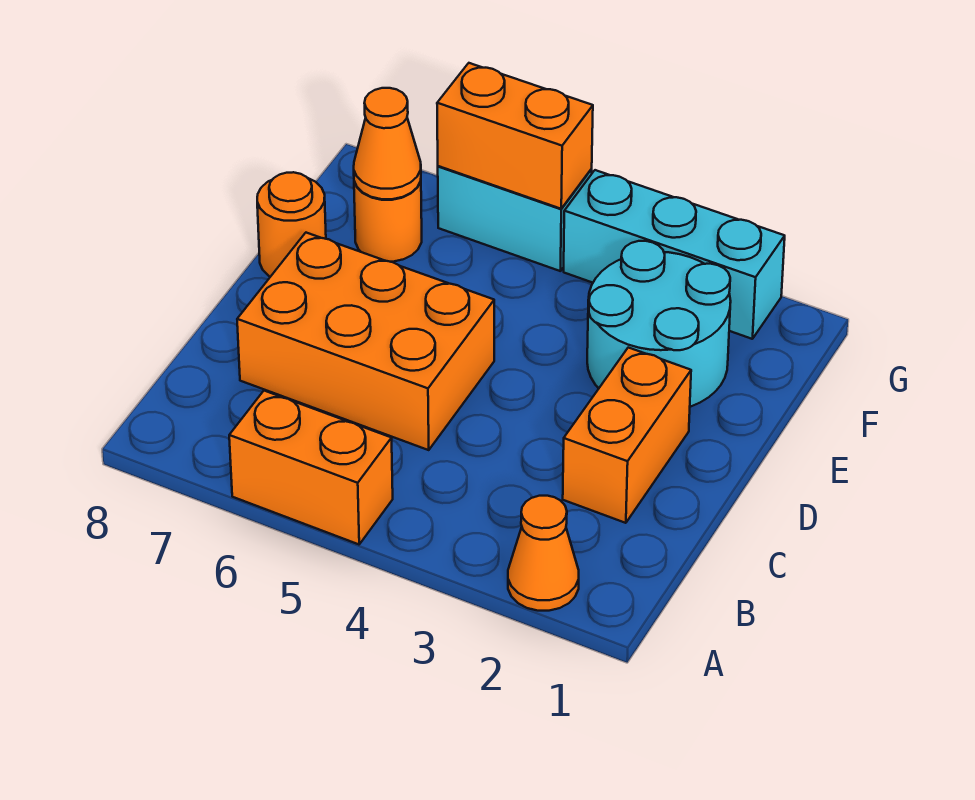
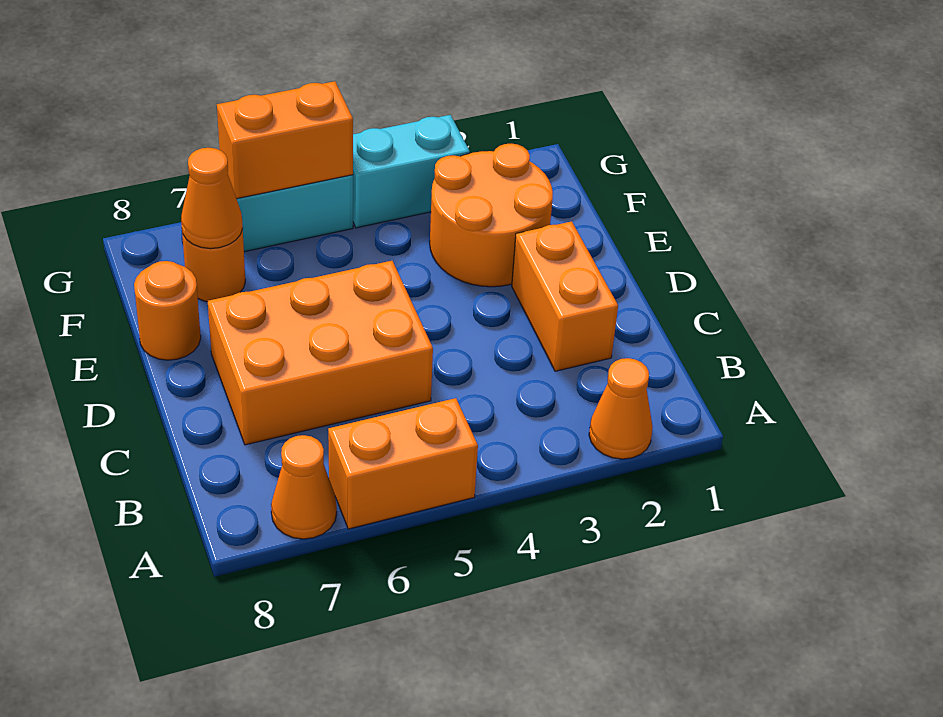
none -> orange cone A7 level 1
cyan round brick E2:F3 level 1 -> orange round brick E2:F3 level 1
cyan brick G2:G4 level 1 -> cyan brick G3:G4 level 1

